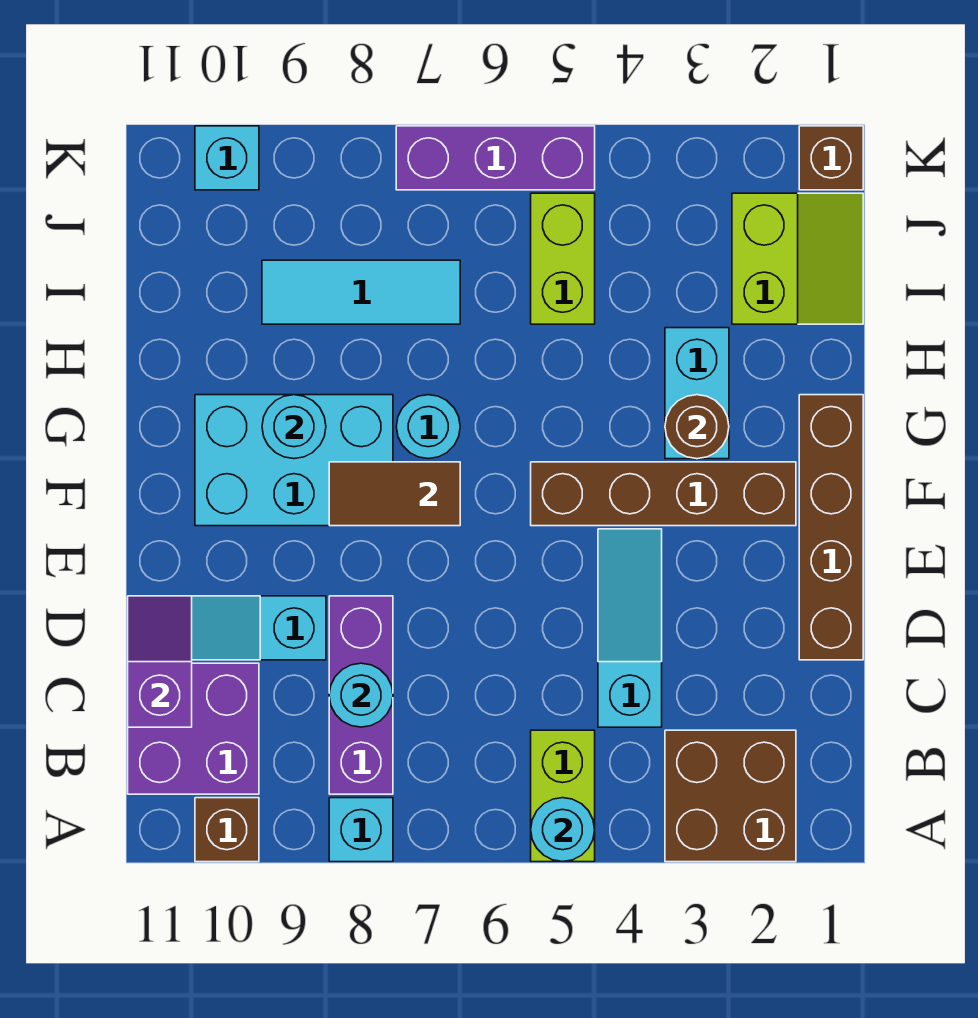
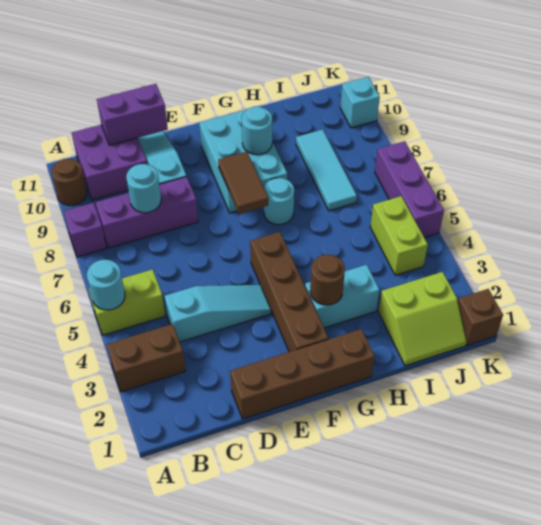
brown brick A2:B3 level 1 -> brown brick A3:B3 level 1
cyan brick A8 level 1 -> purple brick A8 level 1
brown brick A10 level 1 -> brown round brick A10 level 1
purple slope C11:D11 level 2 top C -> purple brick C11:D11 level 2
lime brick I5:J5 level 1 -> lime brick J4:J5 level 1

